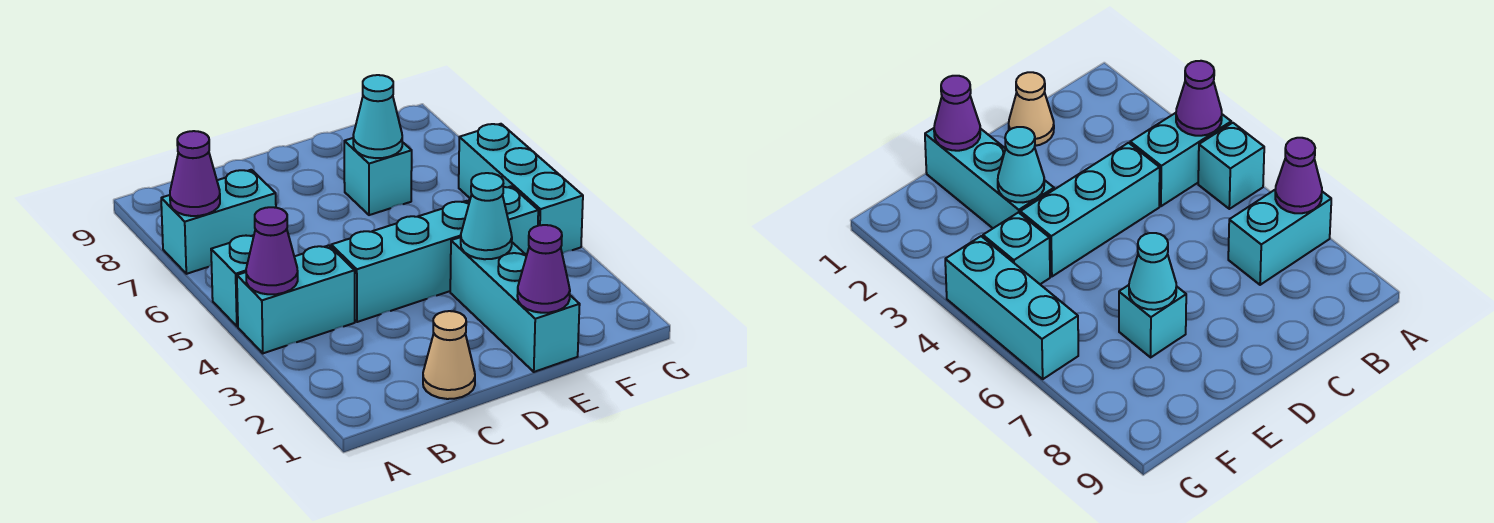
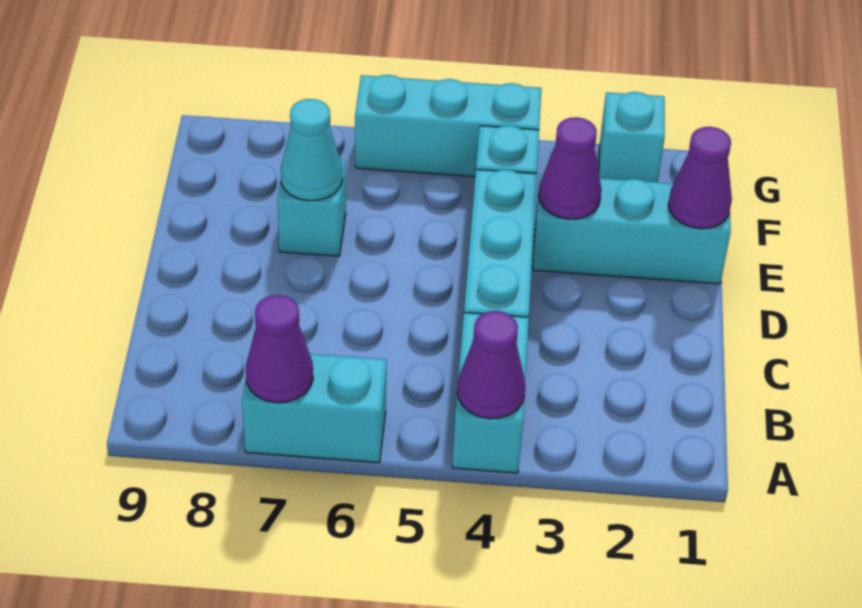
cyan brick A5 level 1 -> cyan brick G2 level 1
cyan brick A7:B7 level 1 -> cyan brick A6:A7 level 1
tan cone C1 level 1 -> none
cyan cone E3 level 2 -> purple cone E3 level 2

